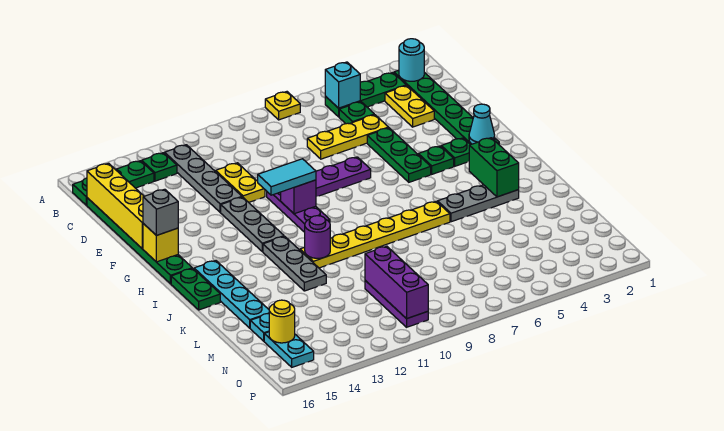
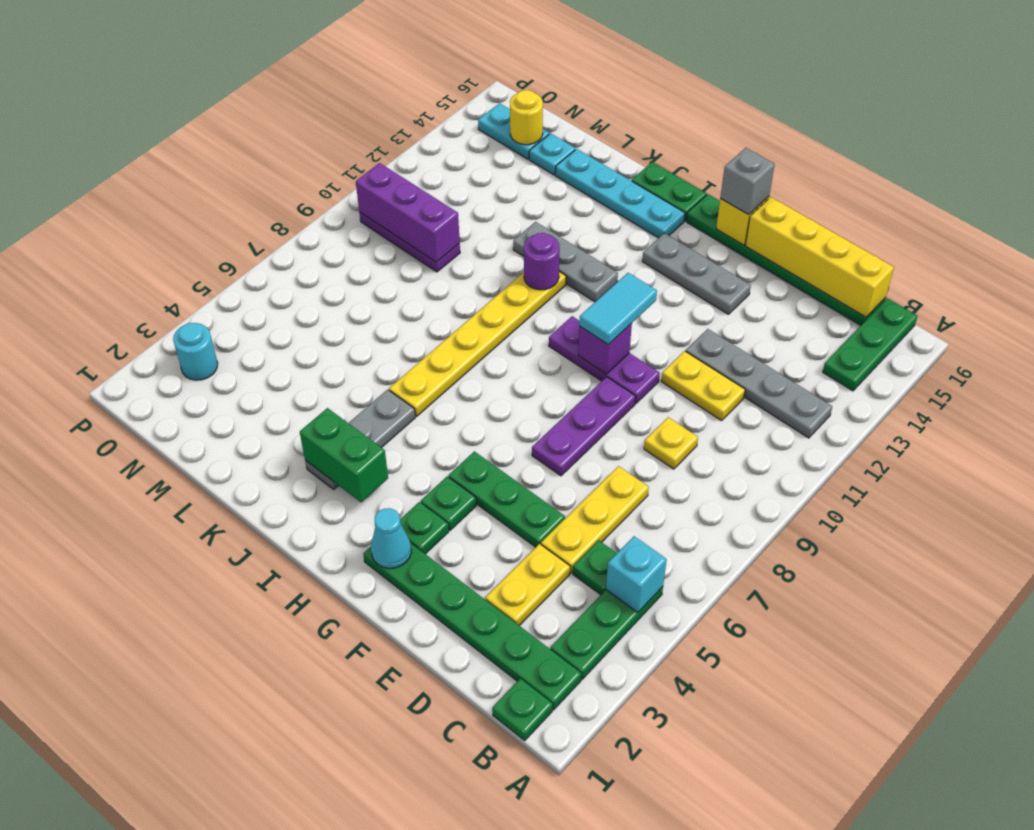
yellow plate A7 level 1 -> yellow plate D9 level 1
cyan round brick B2 level 2 -> cyan round brick O3 level 1
green plate B13 level 1 -> green plate B1 level 1
yellow plate C3:D3 level 1 -> yellow plate D3:D4 level 1
grey plate F12:H12 level 1 -> grey plate F14:H14 level 1

